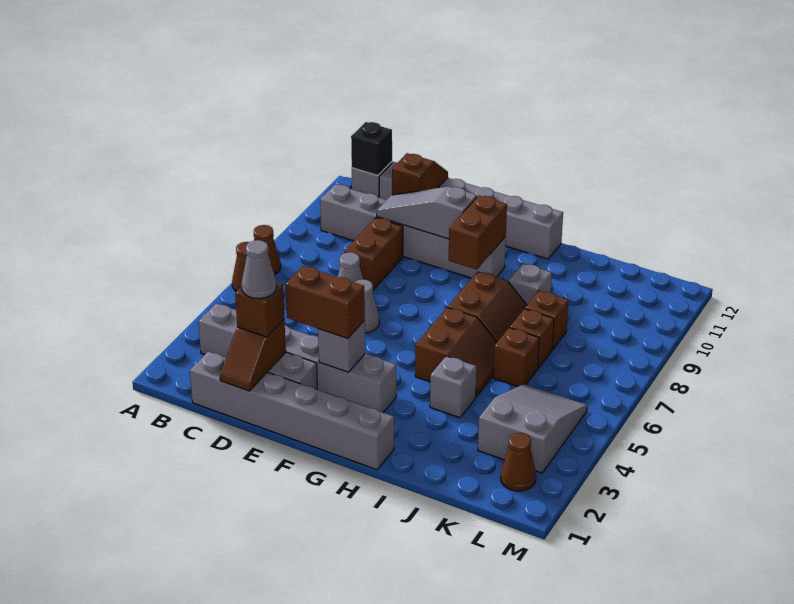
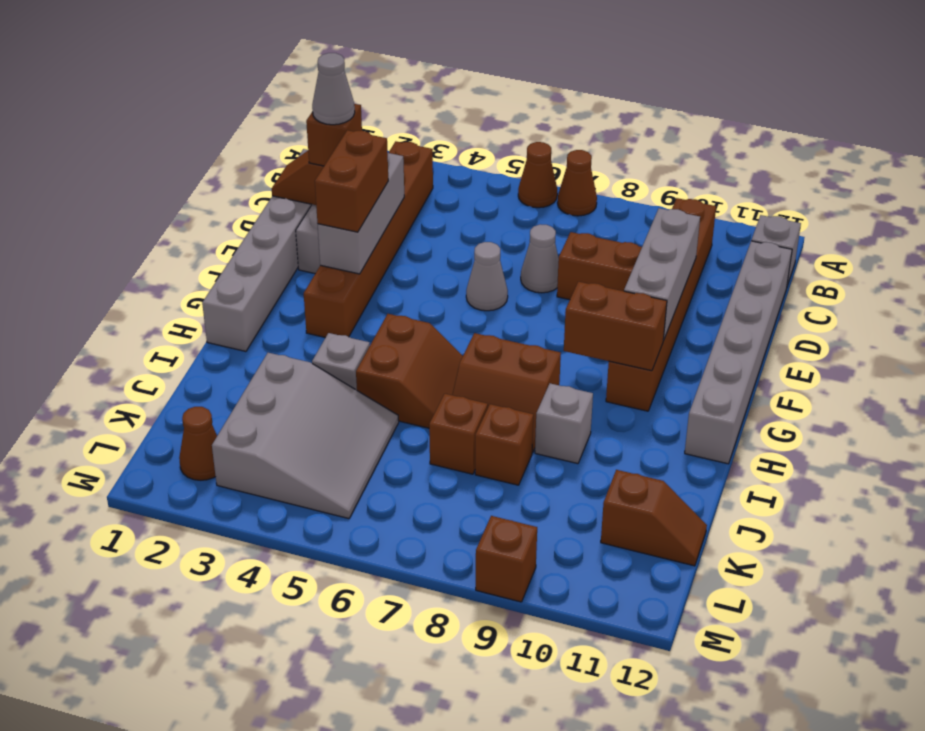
grey brick B3:G3 level 1 -> brown brick B3:G3 level 1
grey brick B10:G10 level 1 -> brown brick B10:G10 level 1
black brick B12 level 2 -> none
grey slope D10:F10 level 2 top F -> grey brick D10:F10 level 2
brown slope D11:D12 level 2 top 11 -> brown slope K11:K12 level 1 top 11
grey brick F3 level 2 -> grey brick D3:F3 level 2
brown slope H5:I6 level 1 top H -> brown slope H5:I6 level 1 top 5
brown brick J6 level 1 -> brown brick M9 level 1
grey slope K3:L5 level 1 top 3 -> grey slope J3:L5 level 1 top 3

